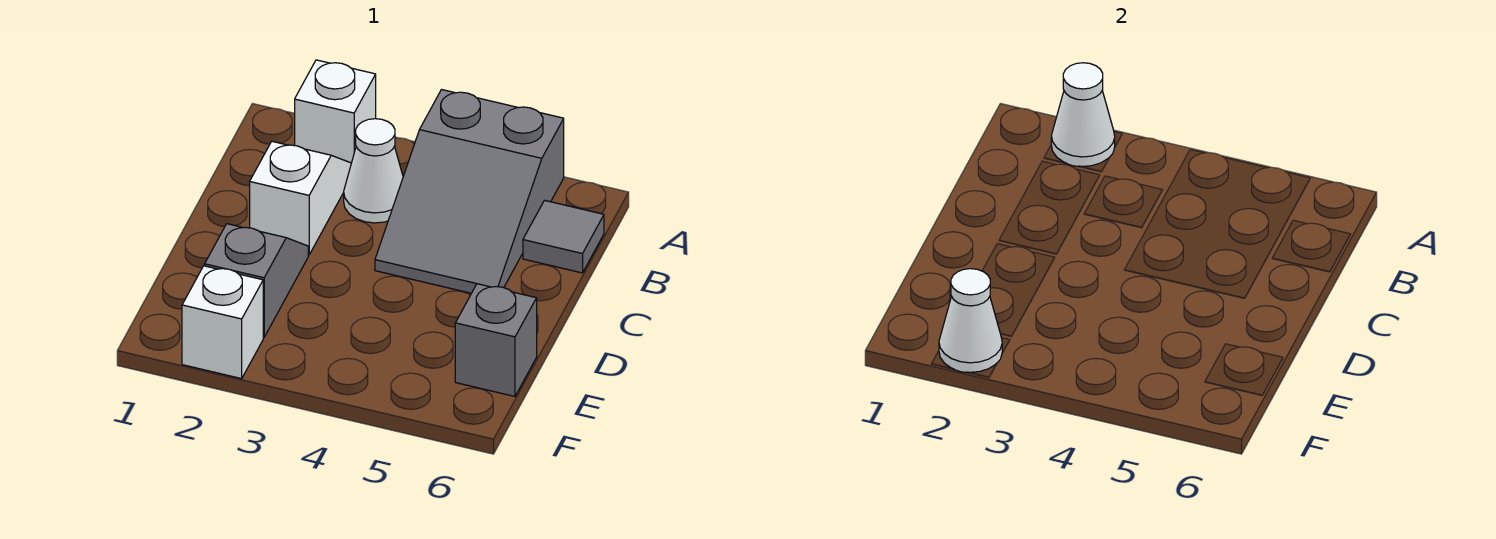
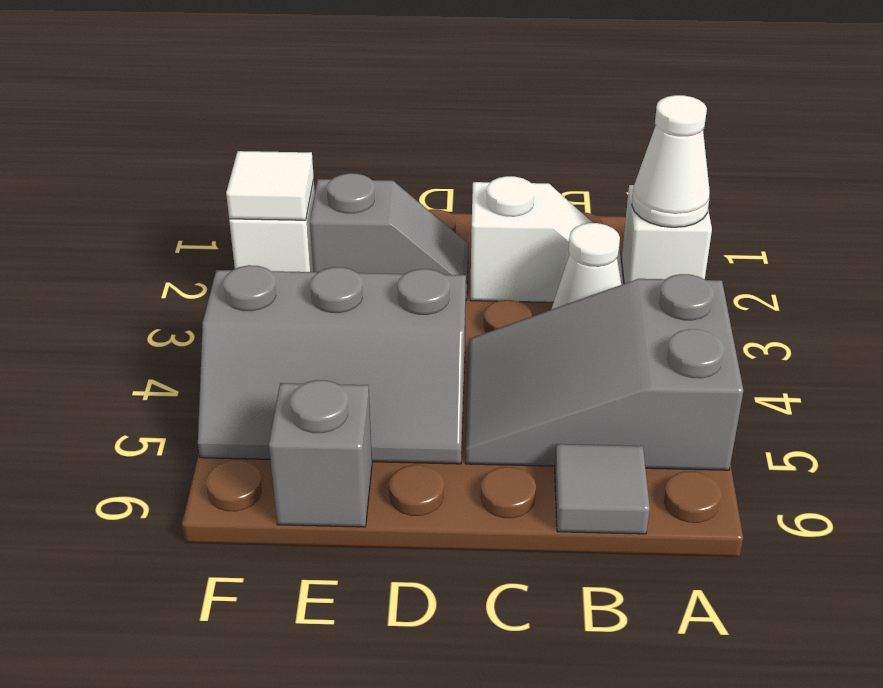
none -> grey slope D4:F5 level 1 top 4
white cone F2 level 2 -> white tile F2 level 2

